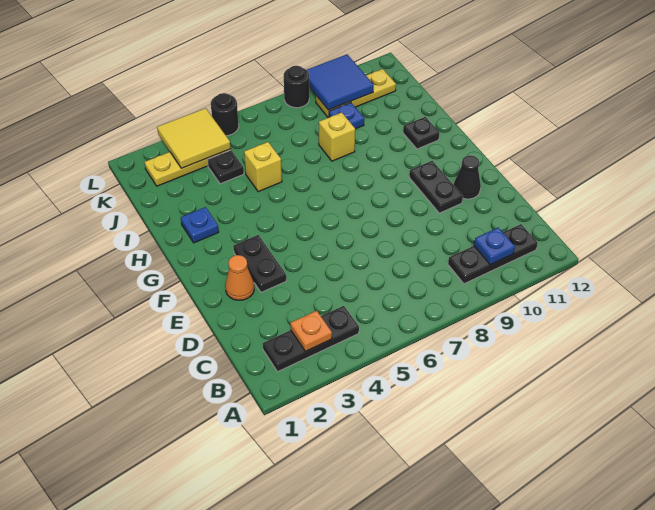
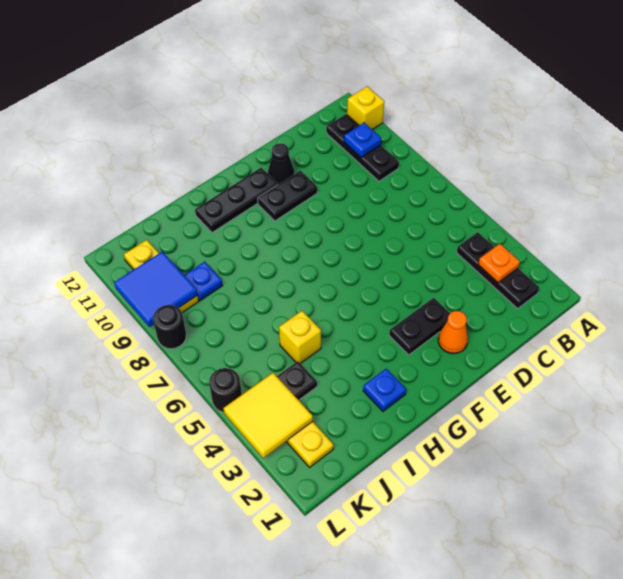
black plate H11 level 1 -> black plate F11:H11 level 1
yellow brick I8 level 1 -> yellow brick A11 level 1

